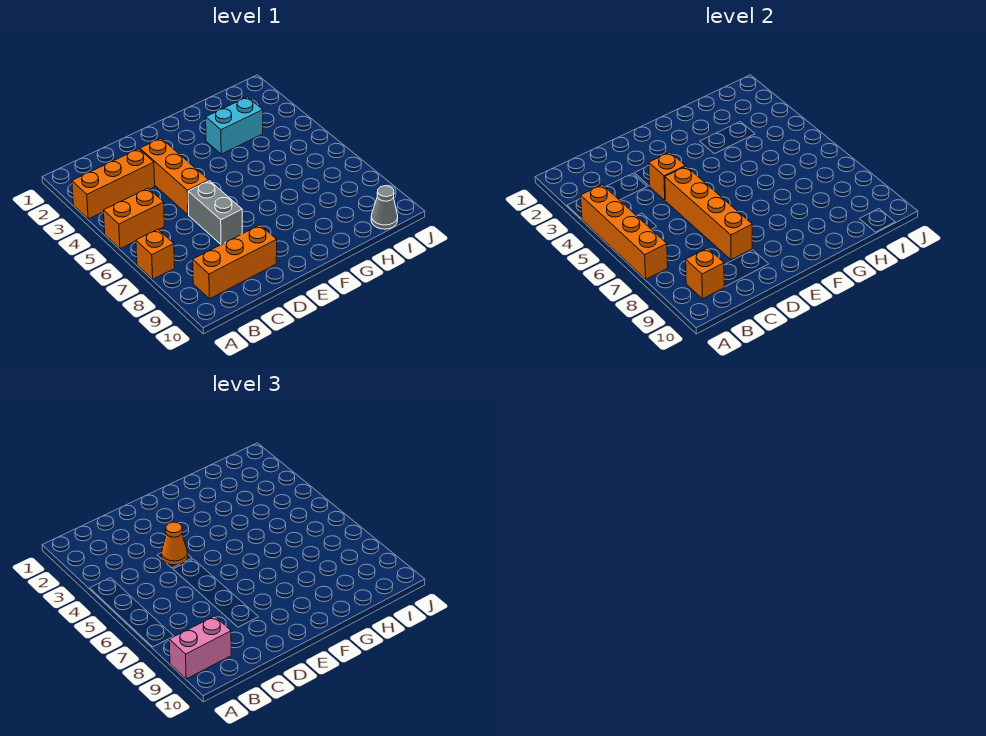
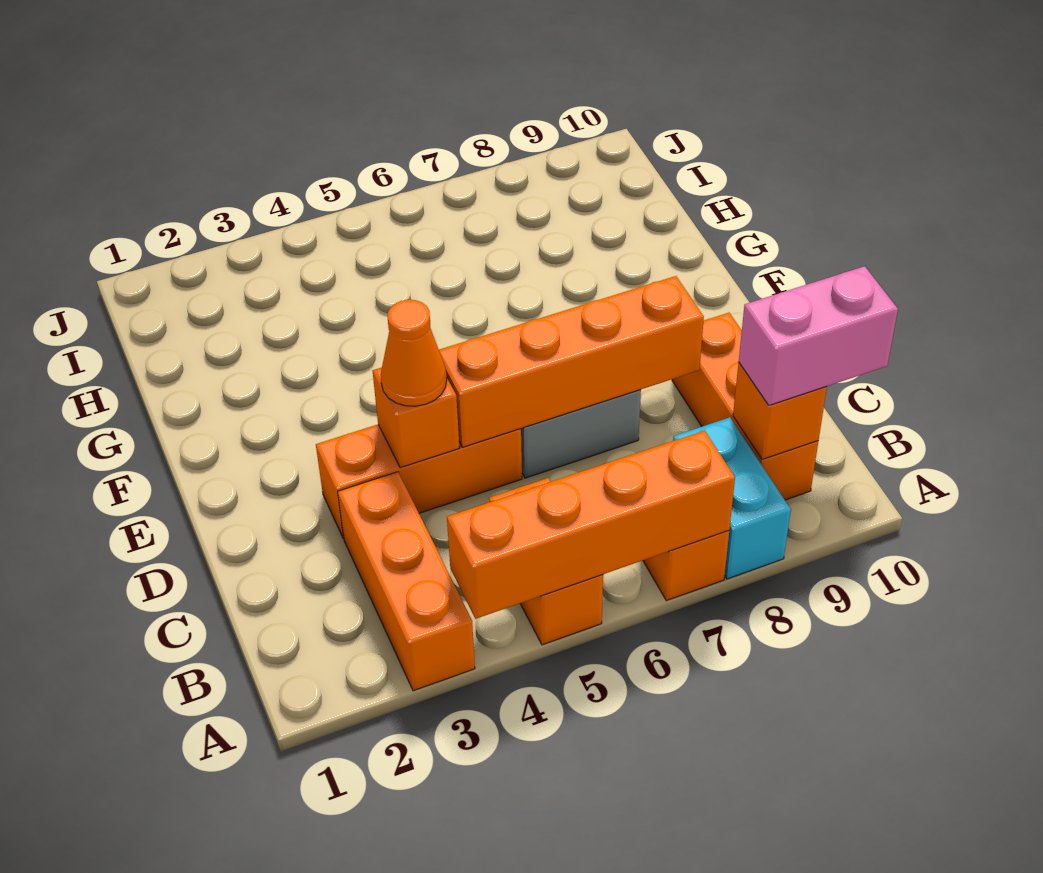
pink brick A9:B9 level 3 -> pink brick B9:B10 level 3
cyan brick G3:H3 level 1 -> cyan brick A8:B8 level 1
grey cone I10 level 1 -> none

